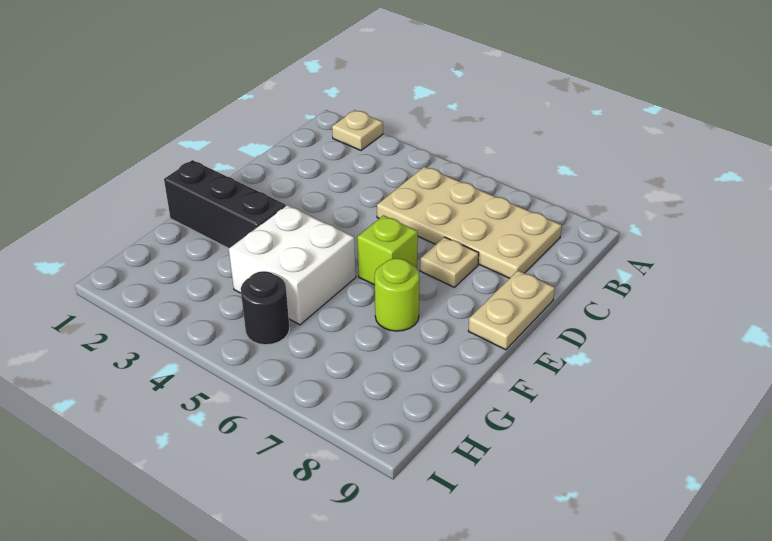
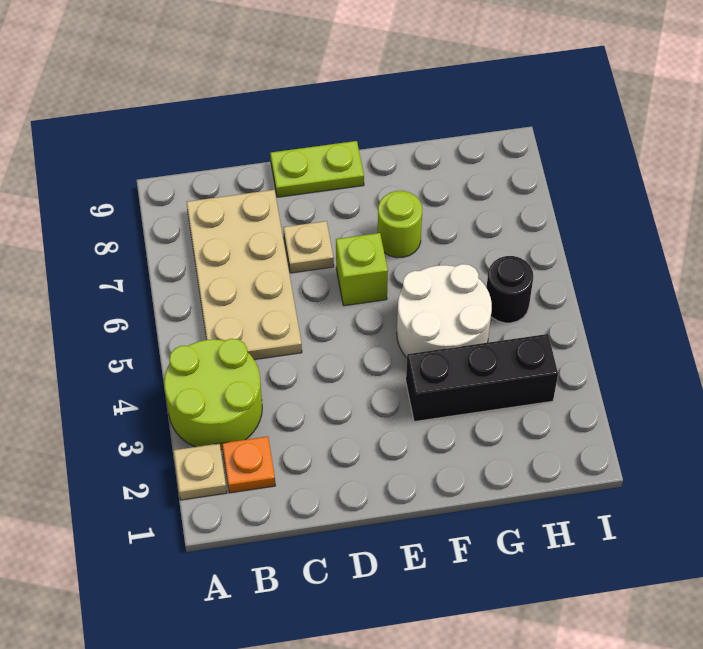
none -> lime round brick A3:B4 level 1
none -> orange plate B2 level 1
tan plate D9:E9 level 1 -> lime plate D9:E9 level 1
black brick F1:F3 level 1 -> black brick F3:H3 level 1
white brick F4:G5 level 1 -> white round brick F4:G5 level 1

